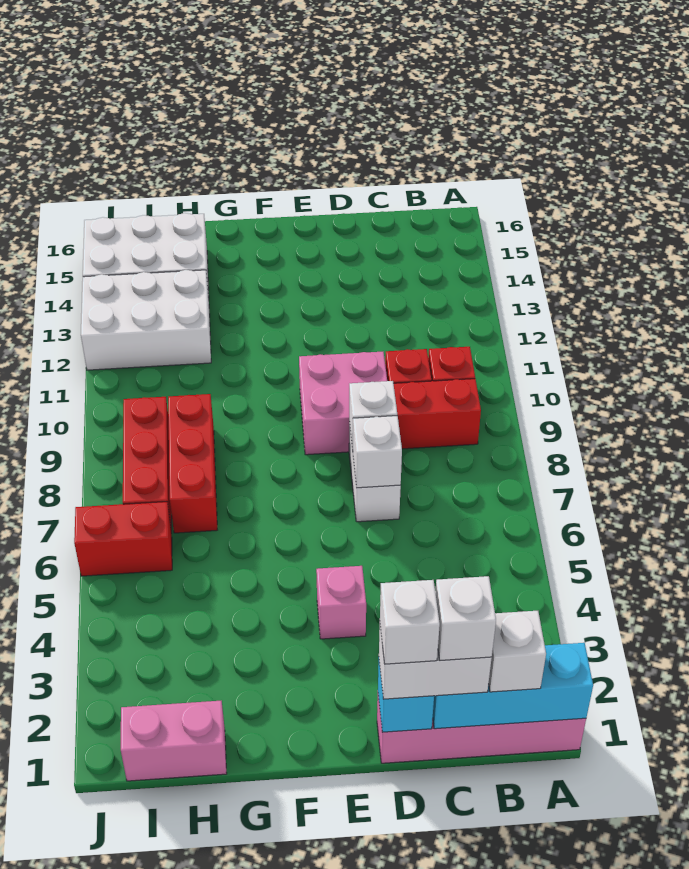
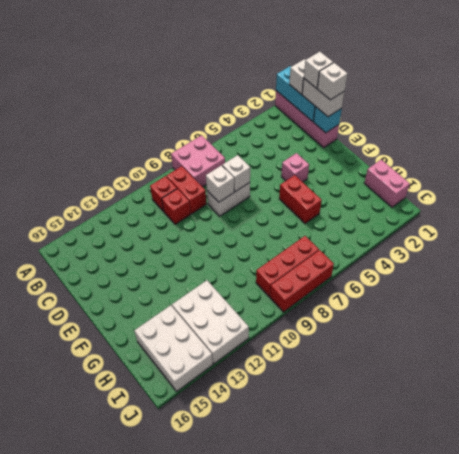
pink brick D9:E10 level 1 -> pink brick A7:B8 level 1
red brick H7:H9 level 1 -> red brick J7:J9 level 1
red brick I6:J6 level 1 -> red brick F5:G5 level 1

